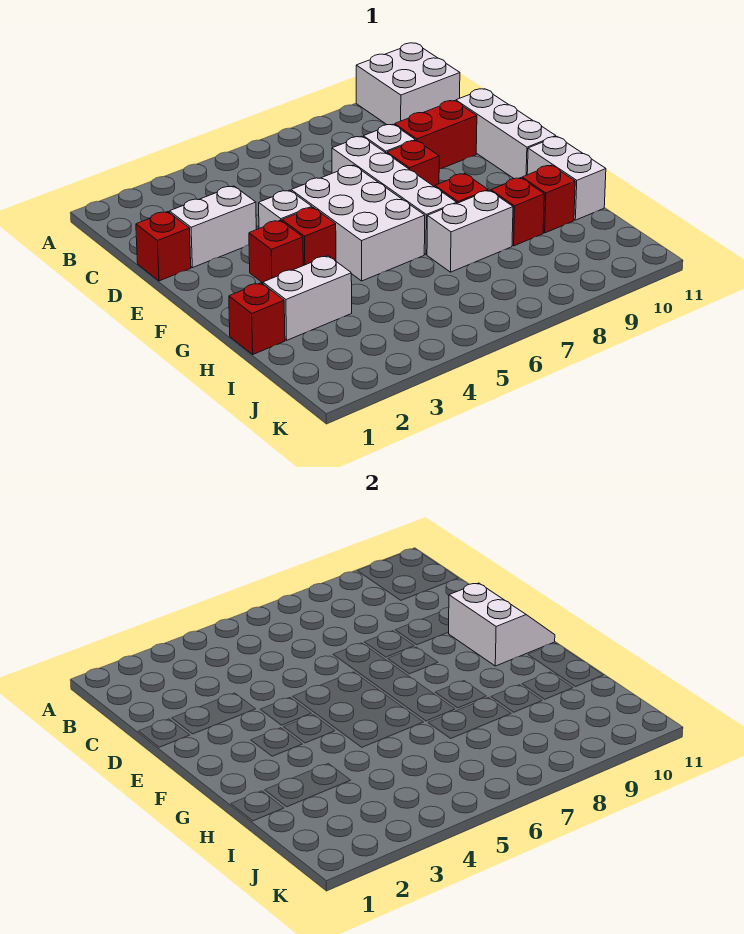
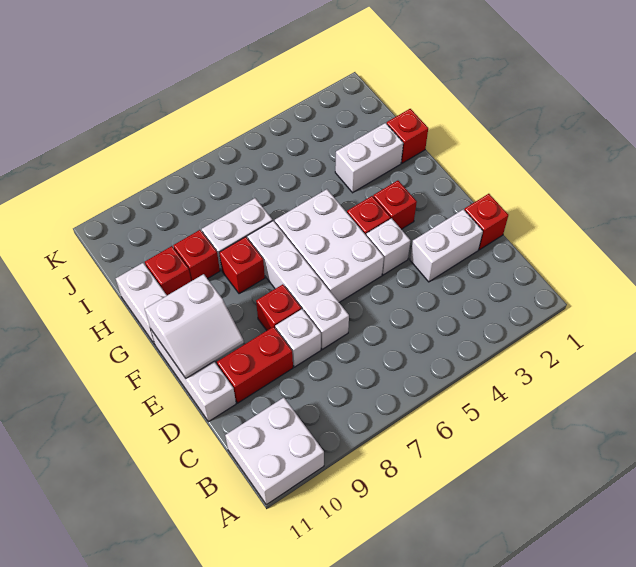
white slope E10:F11 level 2 top 10 -> white slope E10:F11 level 2 top F

